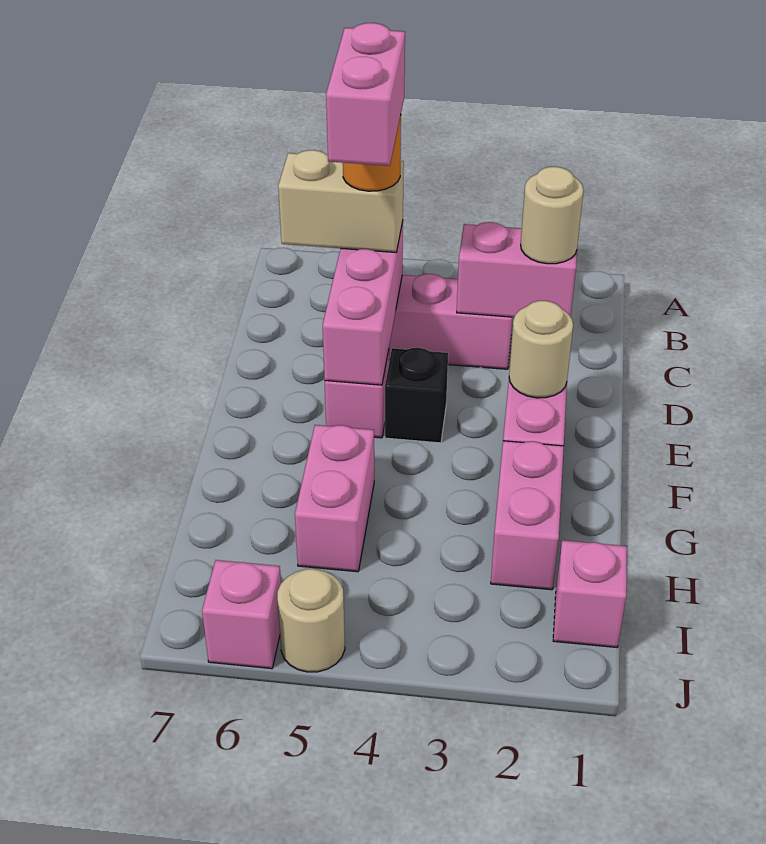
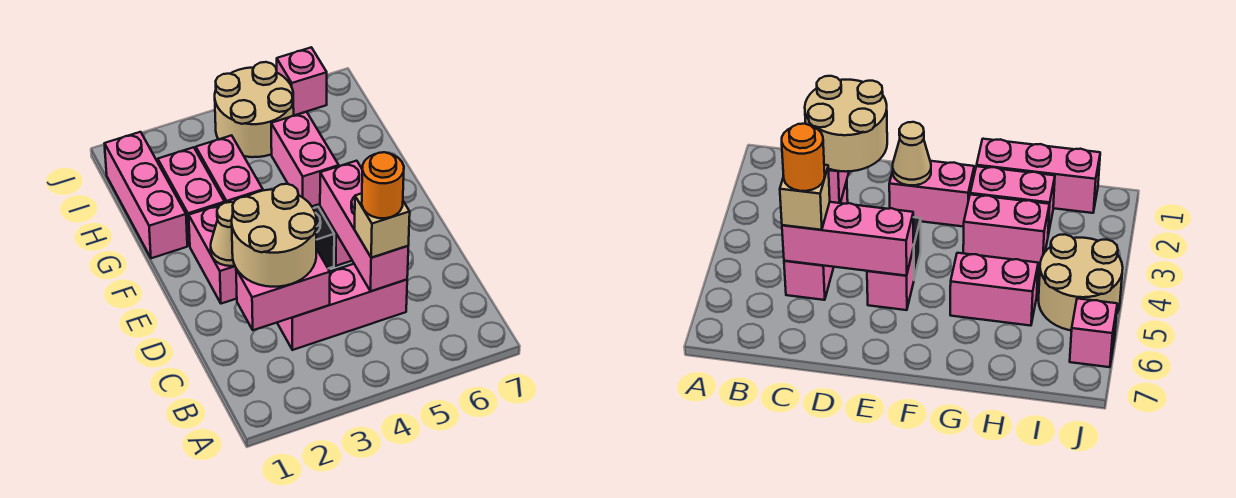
tan round brick C2 level 3 -> tan round brick C2:D3 level 3
tan brick C5:C6 level 3 -> tan brick C5 level 3
pink brick C5:D5 level 5 -> pink brick G3:H3 level 1
tan round brick E2 level 2 -> tan cone E2 level 2
pink brick I1 level 1 -> pink brick G1:I1 level 1
tan round brick J5 level 1 -> tan round brick I4:J5 level 1

